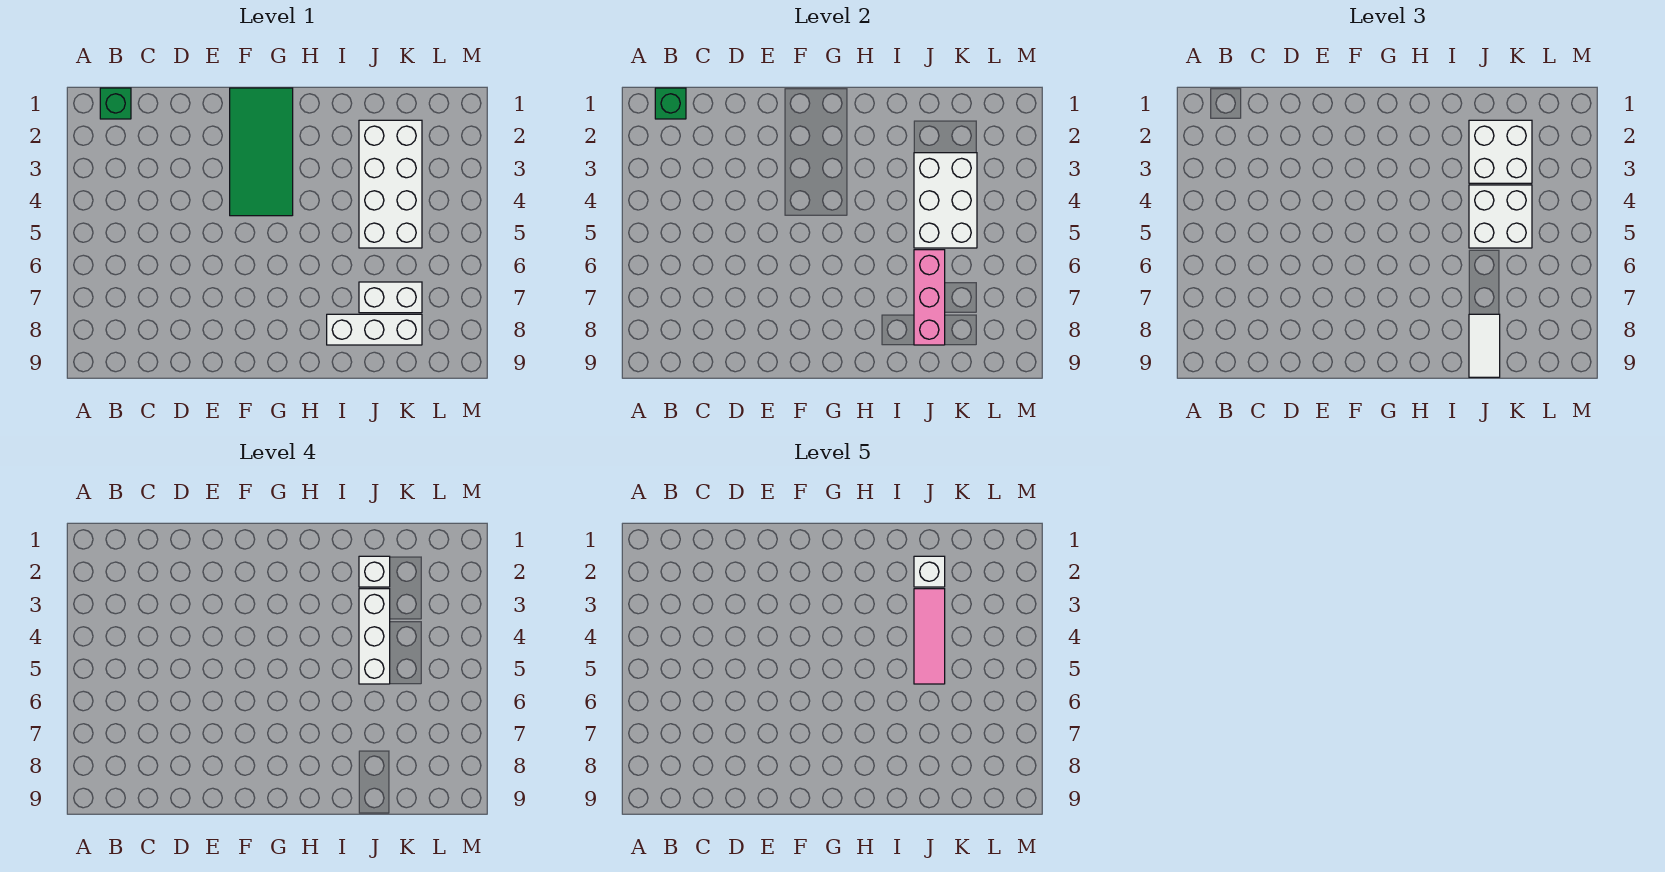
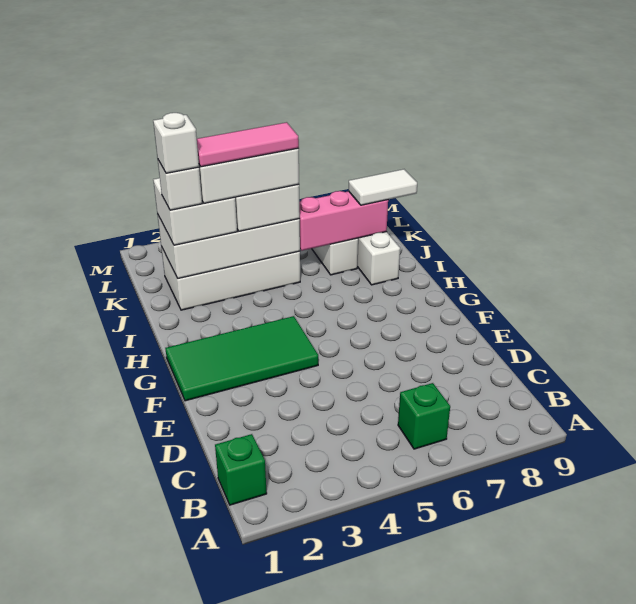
green brick B1 level 2 -> green brick B6 level 1
white brick J3:K5 level 2 -> white brick J2:K5 level 2

